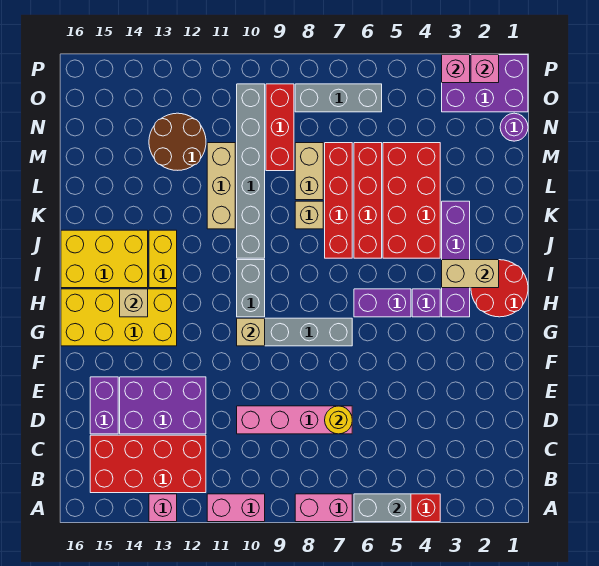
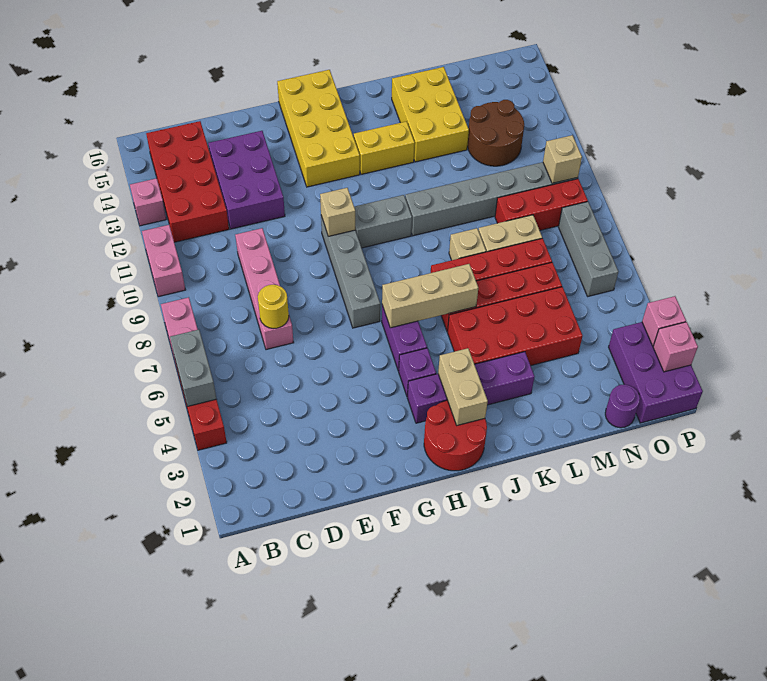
purple brick D15:E15 level 1 -> none
tan brick H14 level 2 -> tan brick O10 level 2
yellow brick I14:J16 level 1 -> yellow brick K13:L15 level 1
tan brick K11:M11 level 1 -> tan brick H6:J6 level 2

